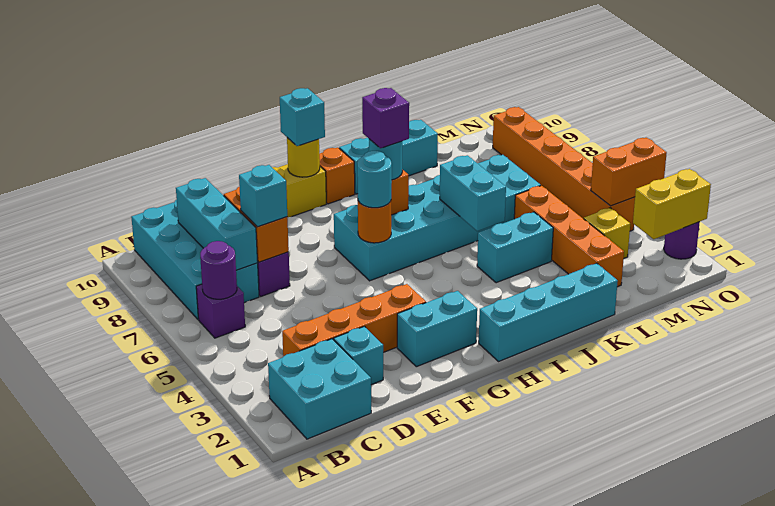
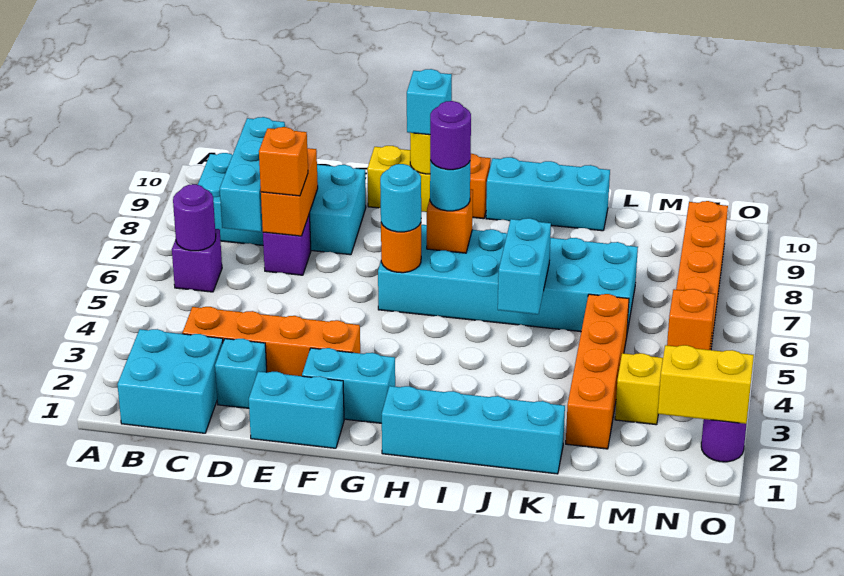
cyan brick B7:C10 level 1 -> cyan brick B8:E9 level 1
cyan brick D7 level 3 -> orange brick D7 level 3
purple brick H7 level 4 -> purple round brick H7 level 4
cyan brick J4:K4 level 1 -> cyan brick E1:F1 level 1
orange brick N4:O4 level 2 -> orange brick N4 level 2

